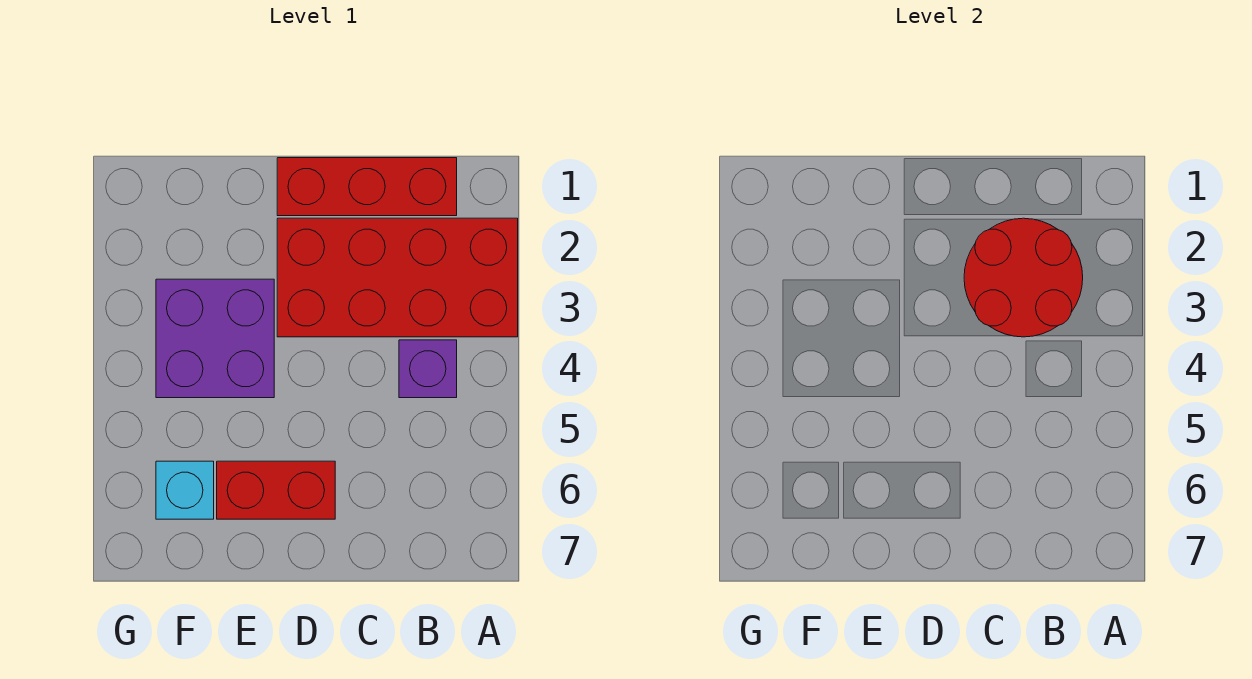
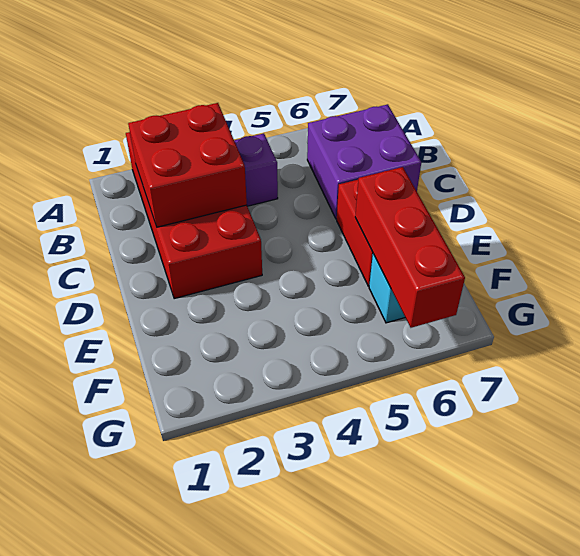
red brick B1:D1 level 1 -> red brick E6:G6 level 2
red round brick B2:C3 level 2 -> red brick B2:C3 level 2
purple brick E3:F4 level 1 -> purple brick B6:C7 level 1

